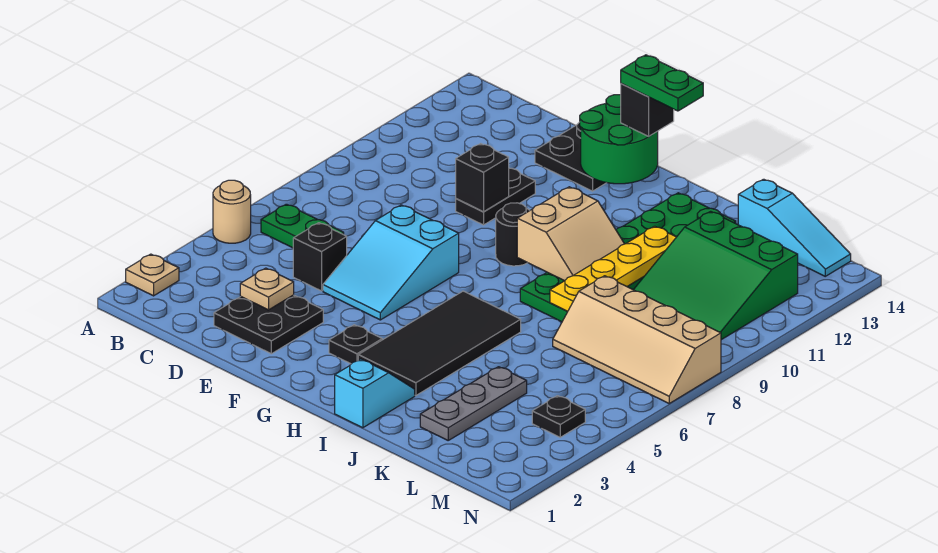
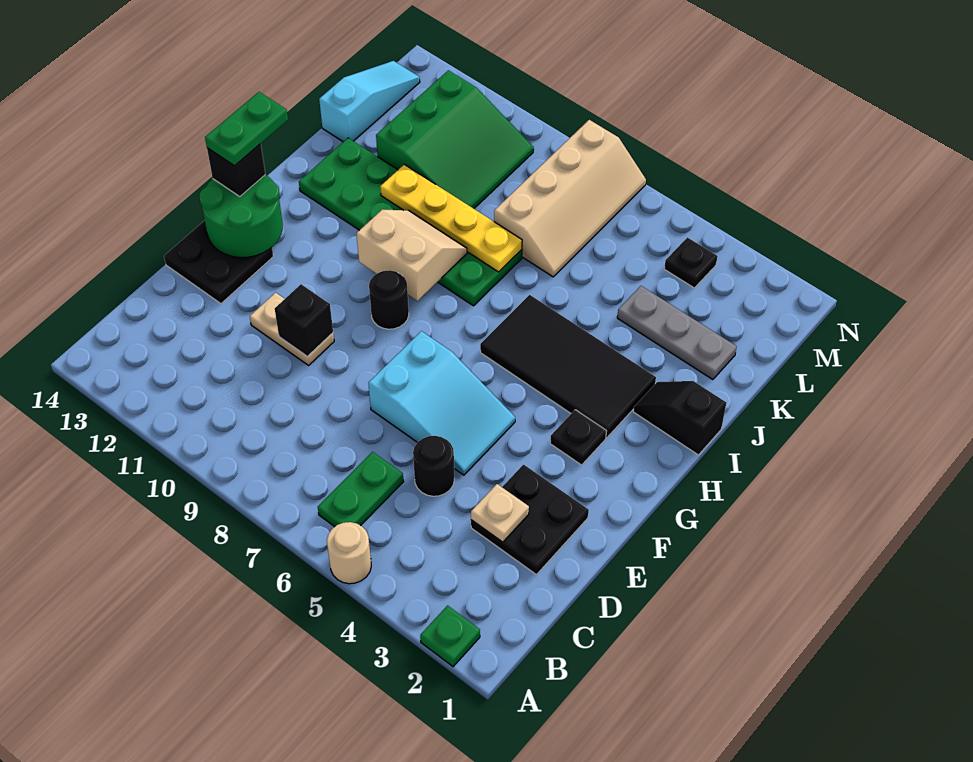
tan plate A2 level 1 -> green plate A2 level 1
black brick D5 level 1 -> black round brick D5 level 1
black plate E10:E11 level 1 -> tan plate E10:E11 level 1
cyan slope I1:I2 level 1 top 1 -> black slope I1:I2 level 1 top 1

